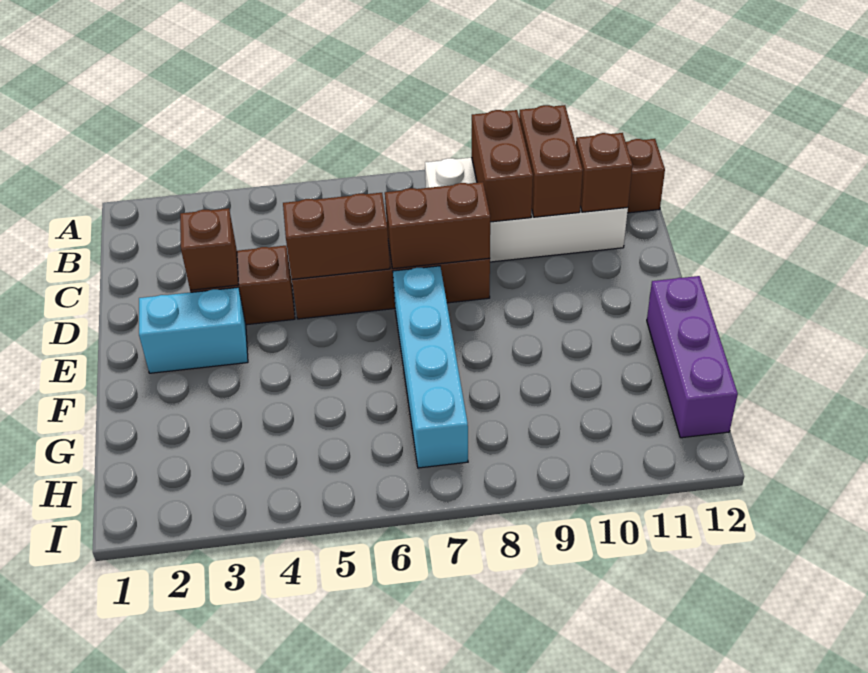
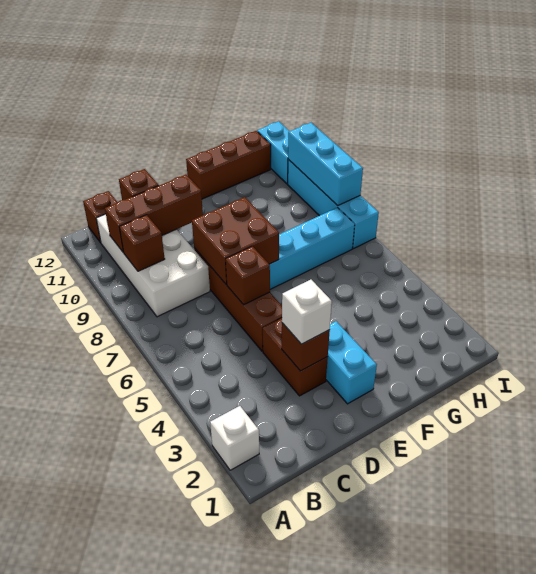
none -> white brick A2 level 1
brown brick B9:C9 level 2 -> brown brick B9 level 2
brown brick B10:C10 level 2 -> brown brick B10:D10 level 2
none -> white brick D3 level 3
brown brick D5:D6 level 2 -> brown brick D6 level 2
brown brick D7:D8 level 2 -> brown brick D7:E8 level 2
purple brick F12:H12 level 1 -> brown brick F12:H12 level 1
none -> cyan brick I7:I10 level 1
none -> cyan brick I8:I10 level 2
none -> cyan brick I11:I12 level 1

